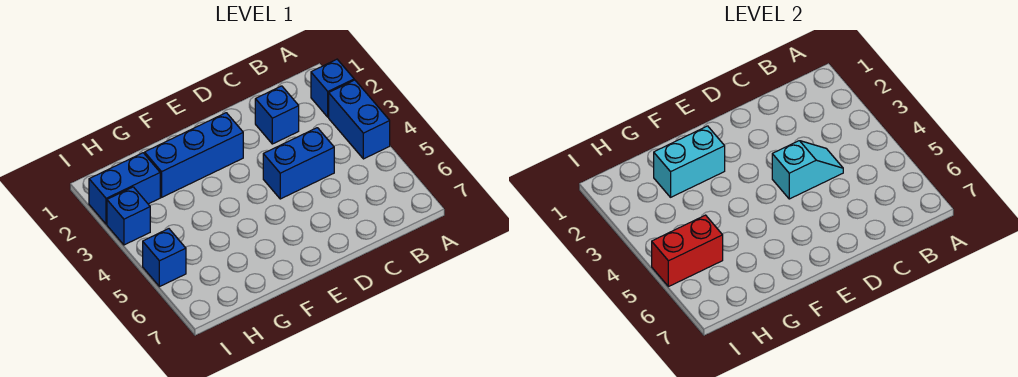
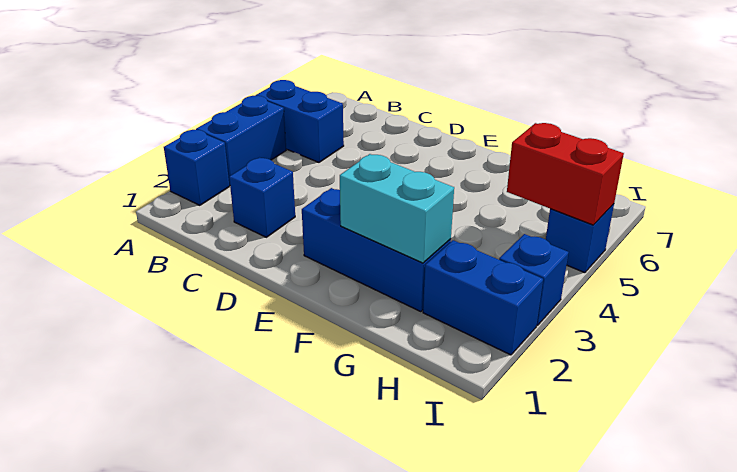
blue brick C4:D4 level 1 -> blue brick A5:B5 level 1
cyan slope C4:D4 level 2 top D -> none

